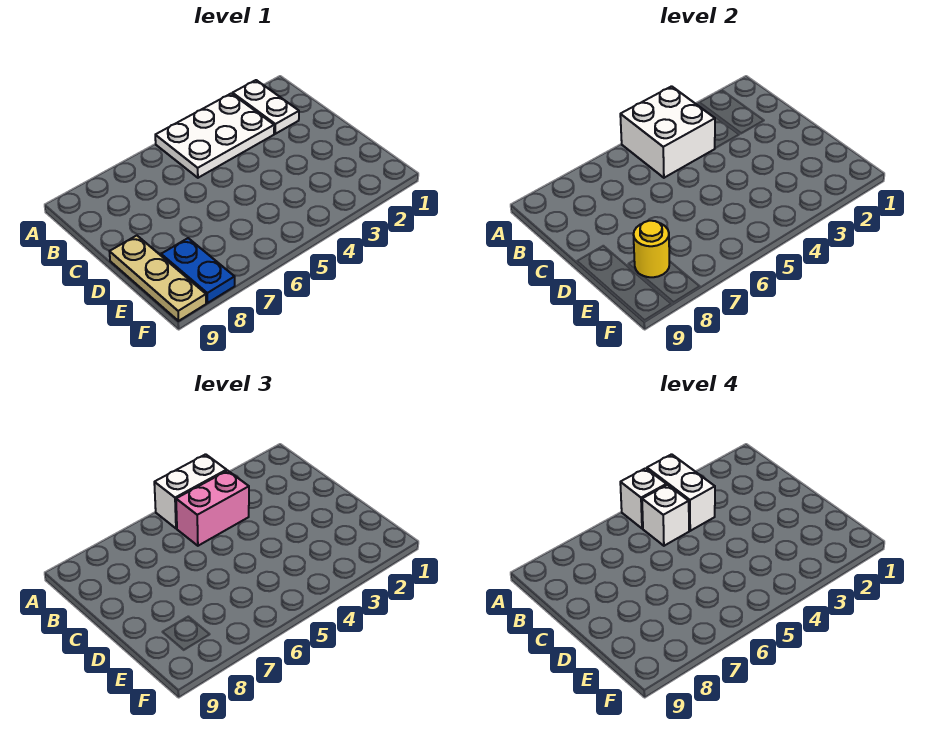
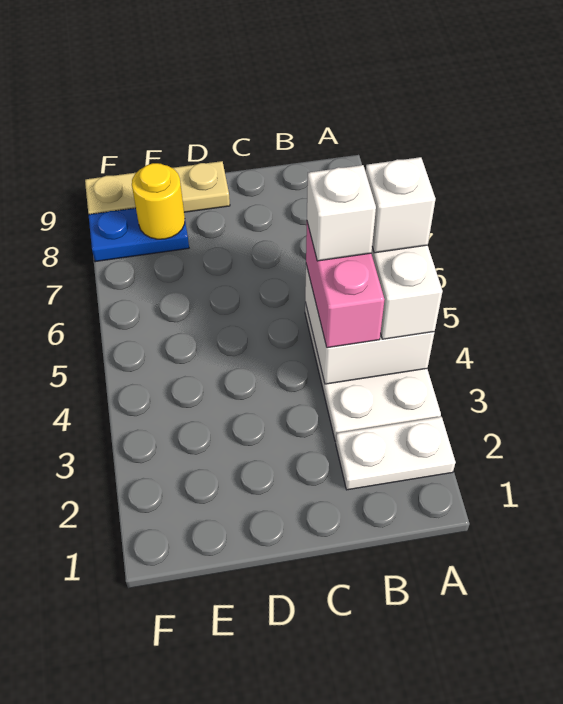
white brick A4:B4 level 4 -> none

